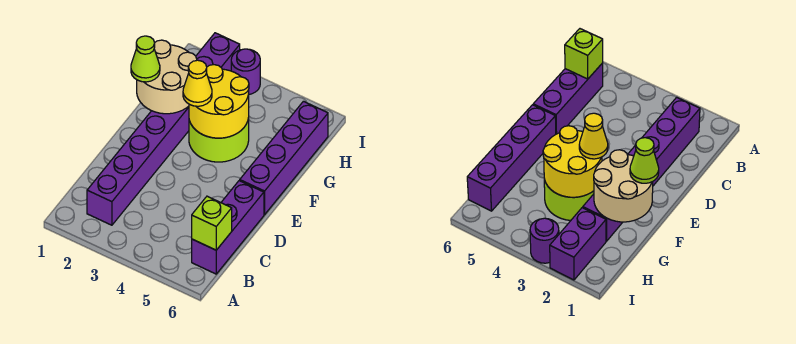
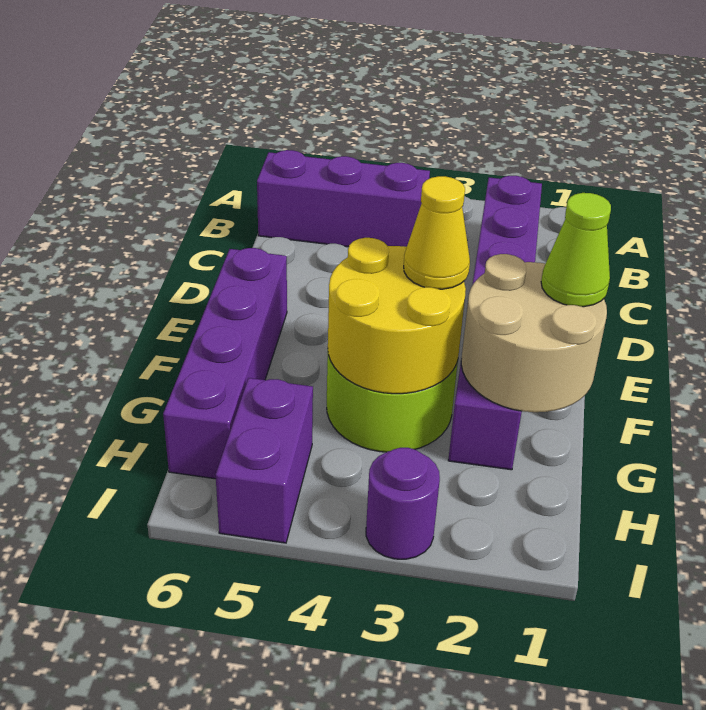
purple brick B6:D6 level 1 -> purple brick B4:B6 level 1
lime brick B6 level 2 -> none
purple brick H2:I2 level 1 -> purple brick H5:I5 level 1

